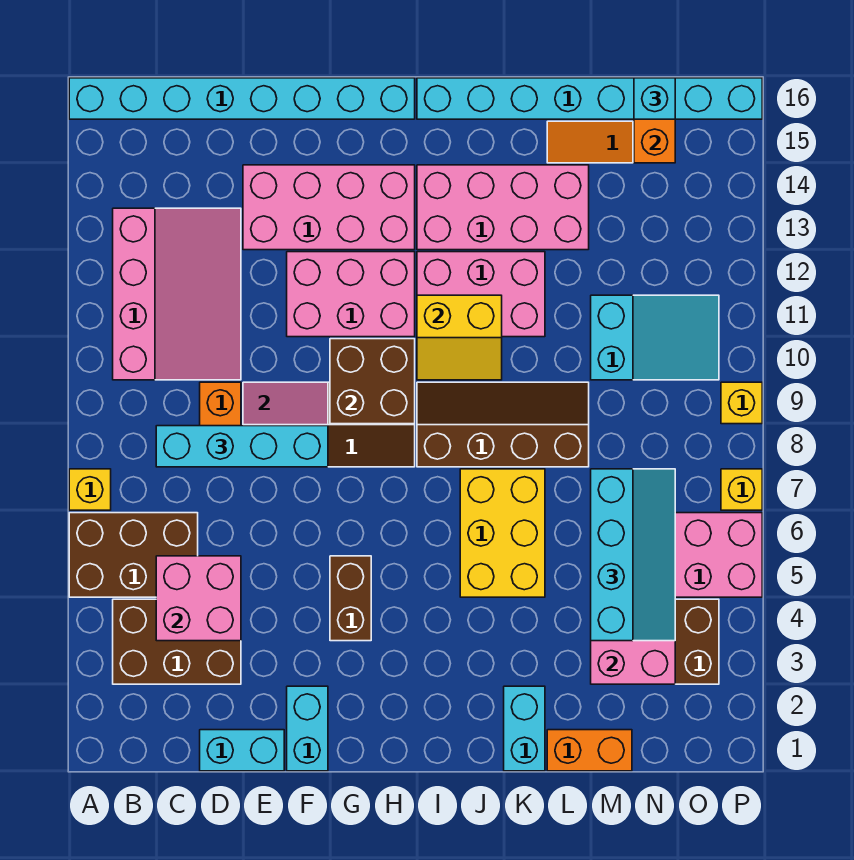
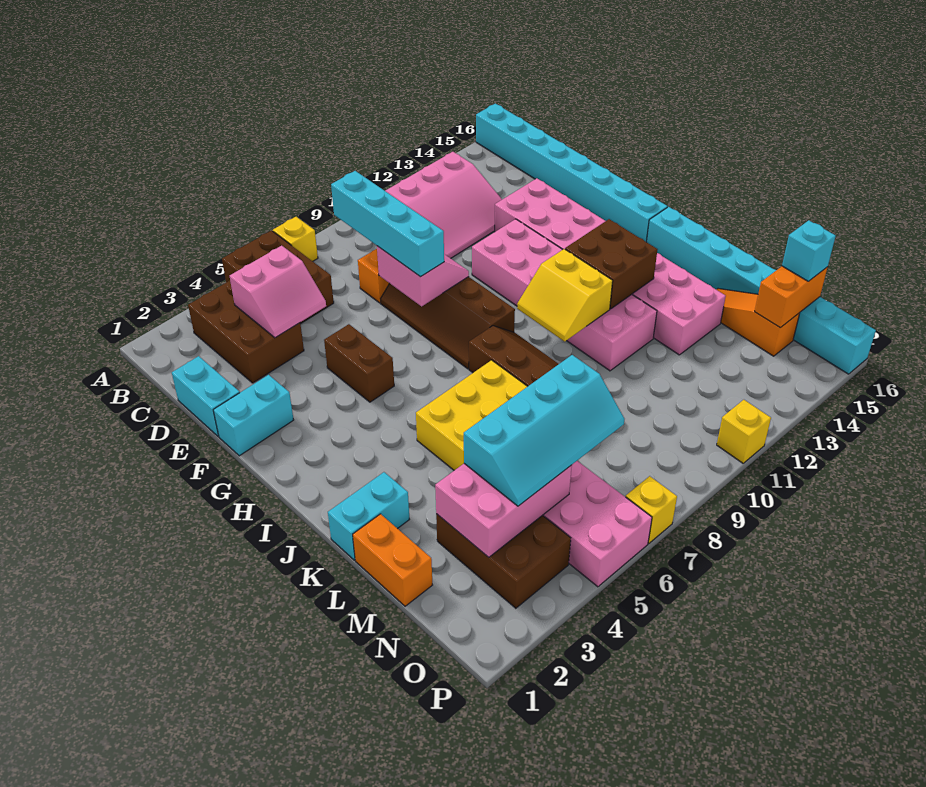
pink brick C4:D5 level 2 -> pink slope C4:D5 level 2 top C
brown brick G4:G5 level 1 -> brown brick F5:G5 level 1
brown brick G9:H10 level 2 -> brown brick I12:J13 level 2
cyan slope M10:O11 level 1 top M -> none
yellow brick P9 level 1 -> yellow brick P11 level 1

